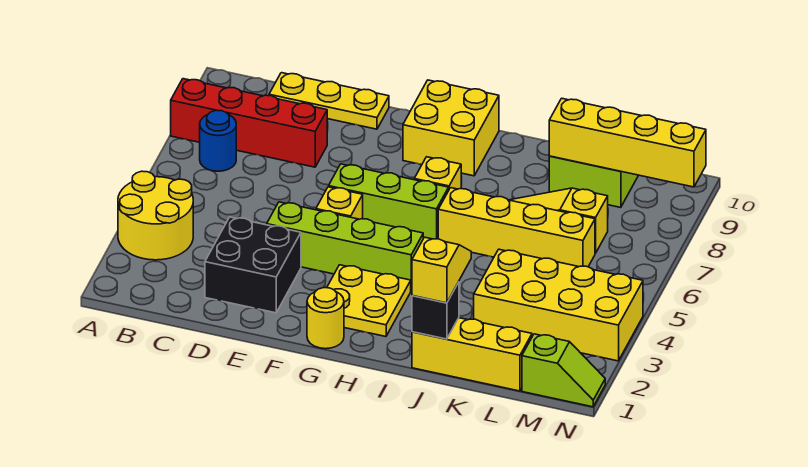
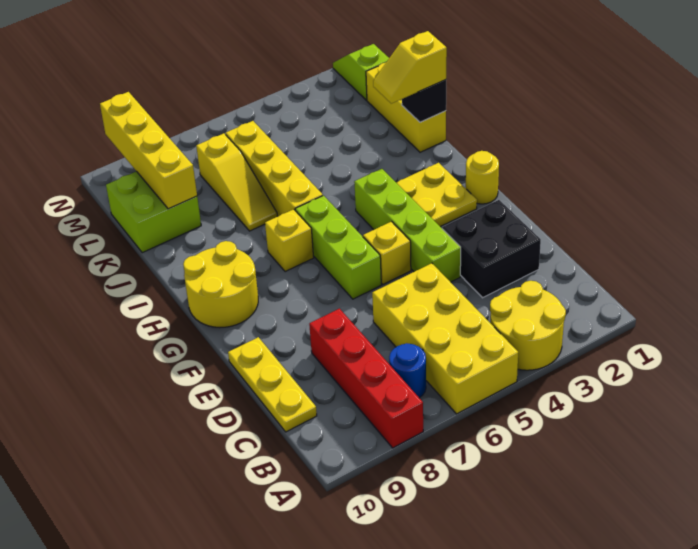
yellow brick G9:H10 level 1 -> yellow round brick G9:H10 level 1
yellow brick K3:N4 level 1 -> yellow brick A5:D6 level 1

